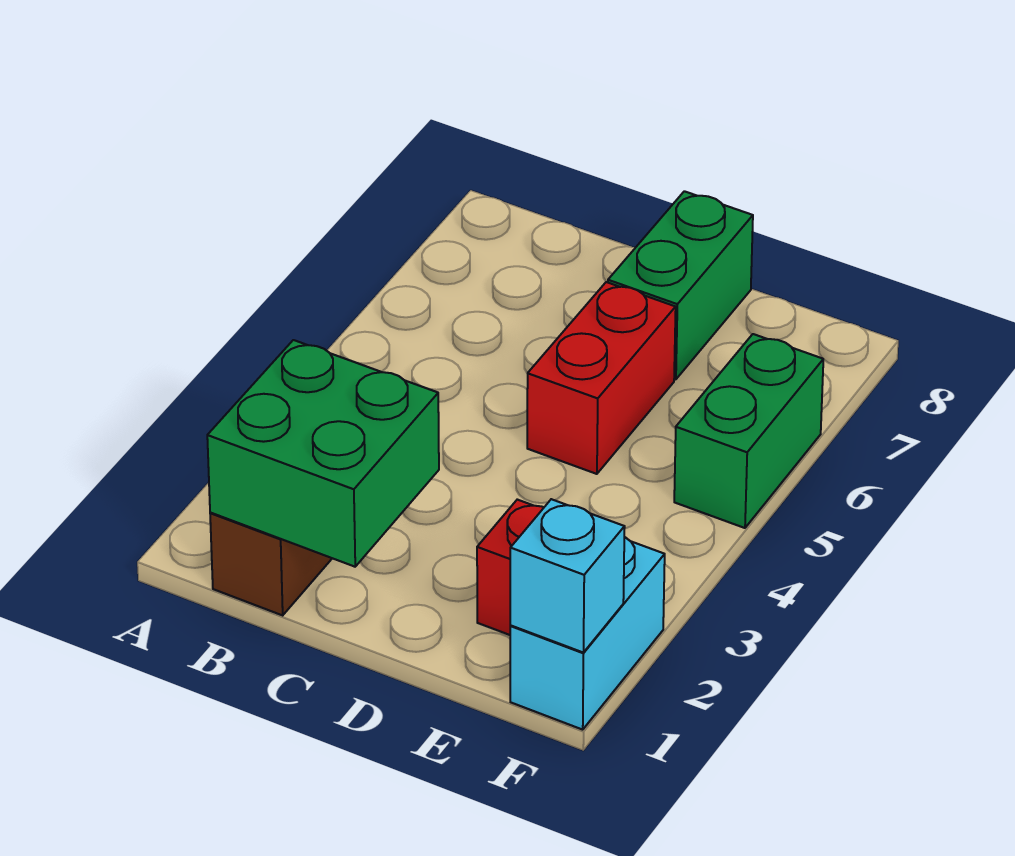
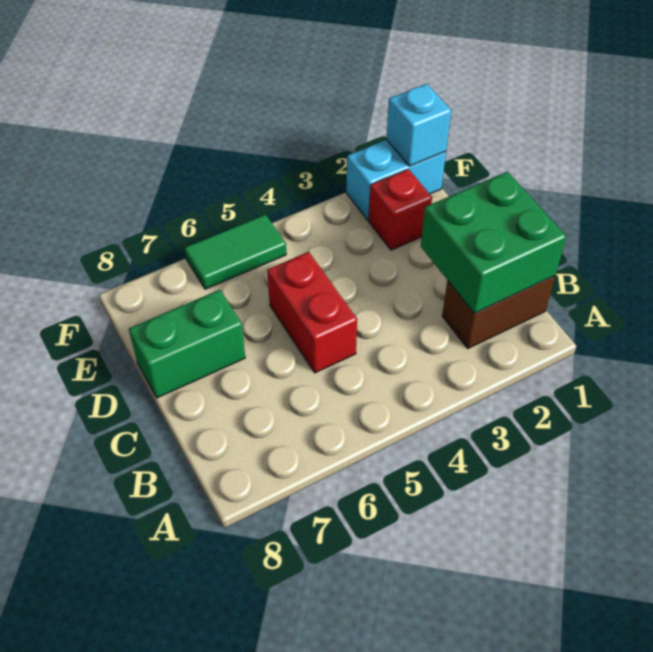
red brick D5:D6 level 1 -> red brick C5:D5 level 1
green brick F5:F6 level 1 -> green tile F5:F6 level 1

